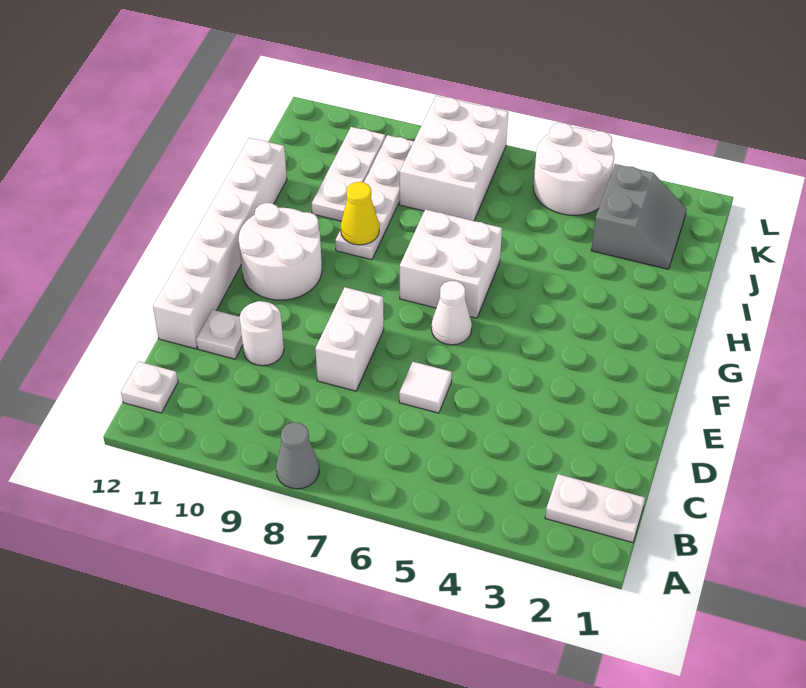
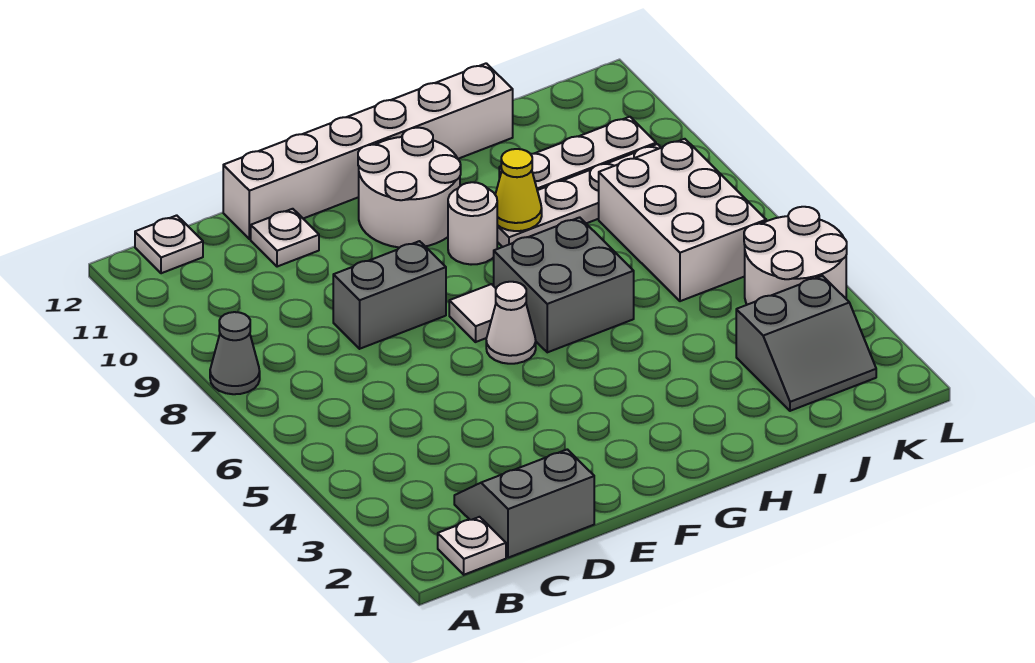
white plate B1:B2 level 1 -> white plate B1 level 1
none -> grey slope C1:D2 level 1 top 1
white tile D6 level 1 -> white tile F7 level 1
white brick D8:E8 level 1 -> grey brick D8:E8 level 1
white round brick D10 level 1 -> white round brick G9 level 1
white brick G6:H7 level 1 -> grey brick G6:H7 level 1
white brick J7:L8 level 1 -> white brick J6:K8 level 1

